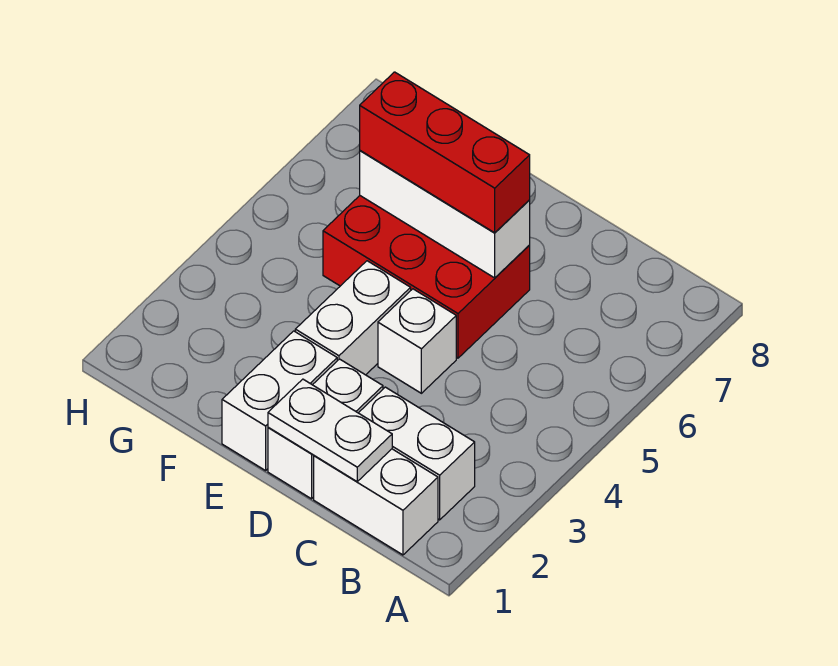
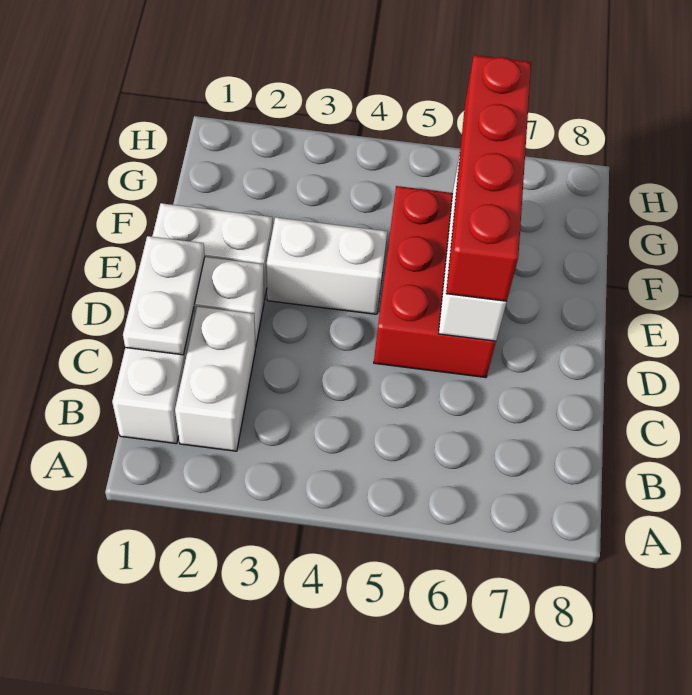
white brick D4 level 1 -> none
red brick D6:F6 level 3 -> red brick D6:G6 level 3

